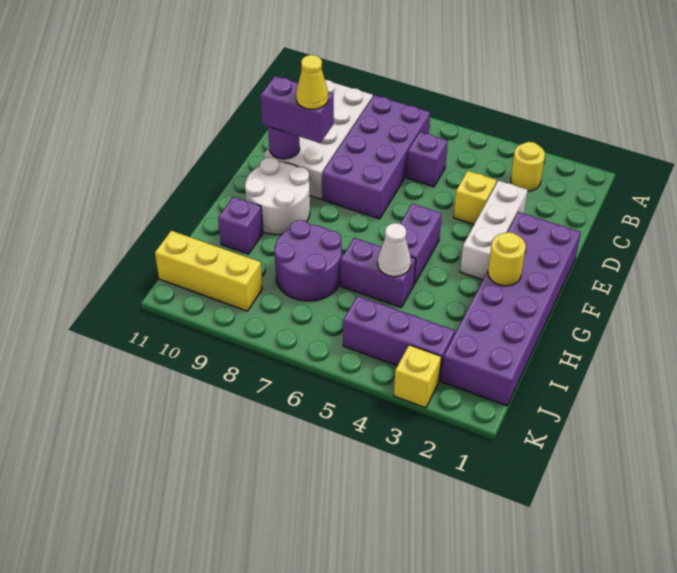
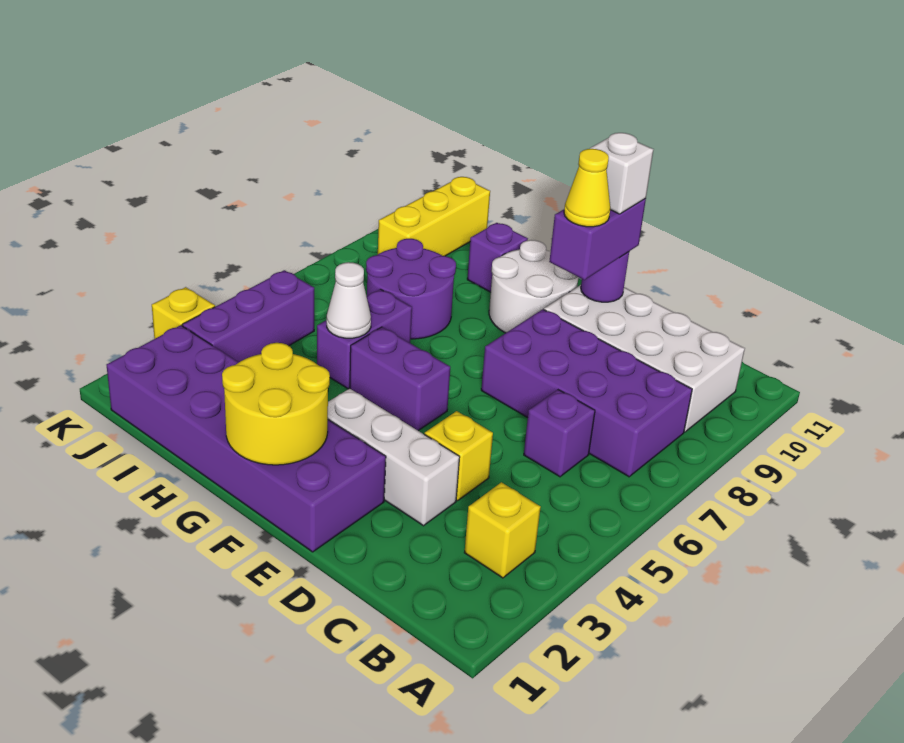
yellow round brick B3 level 1 -> yellow brick B3 level 1
none -> white brick E10 level 4
yellow round brick G2 level 2 -> yellow round brick F1:G2 level 2

